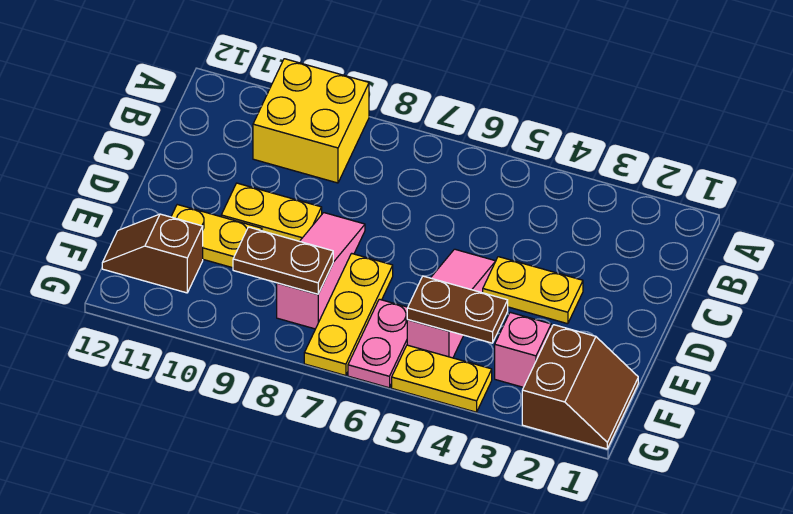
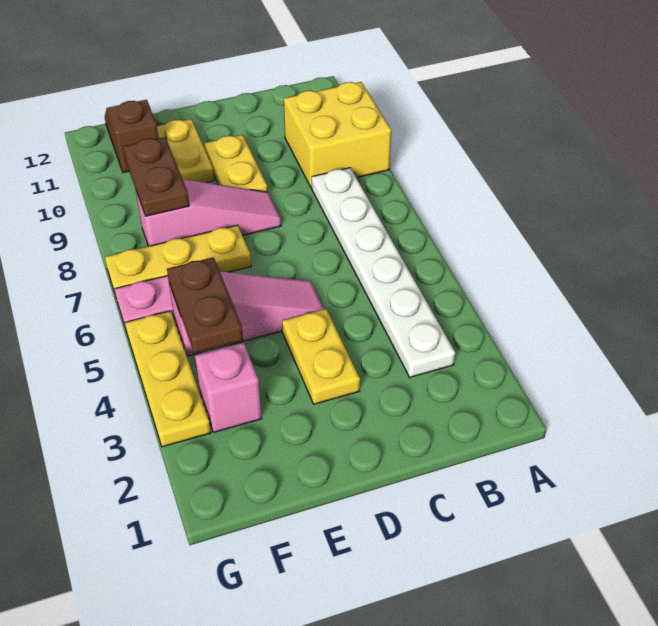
none -> white plate B3:B8 level 1
brown slope F1:G2 level 1 top 2 -> none
yellow plate G4:G5 level 1 -> yellow plate G3:G5 level 1

